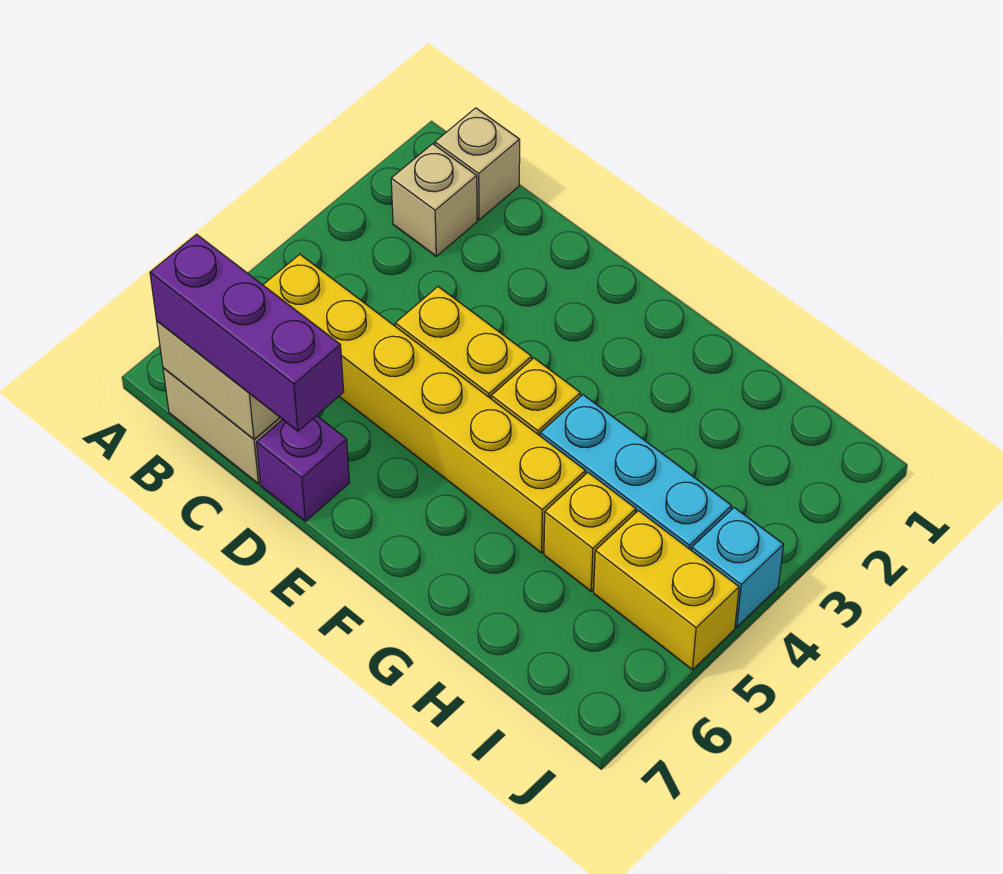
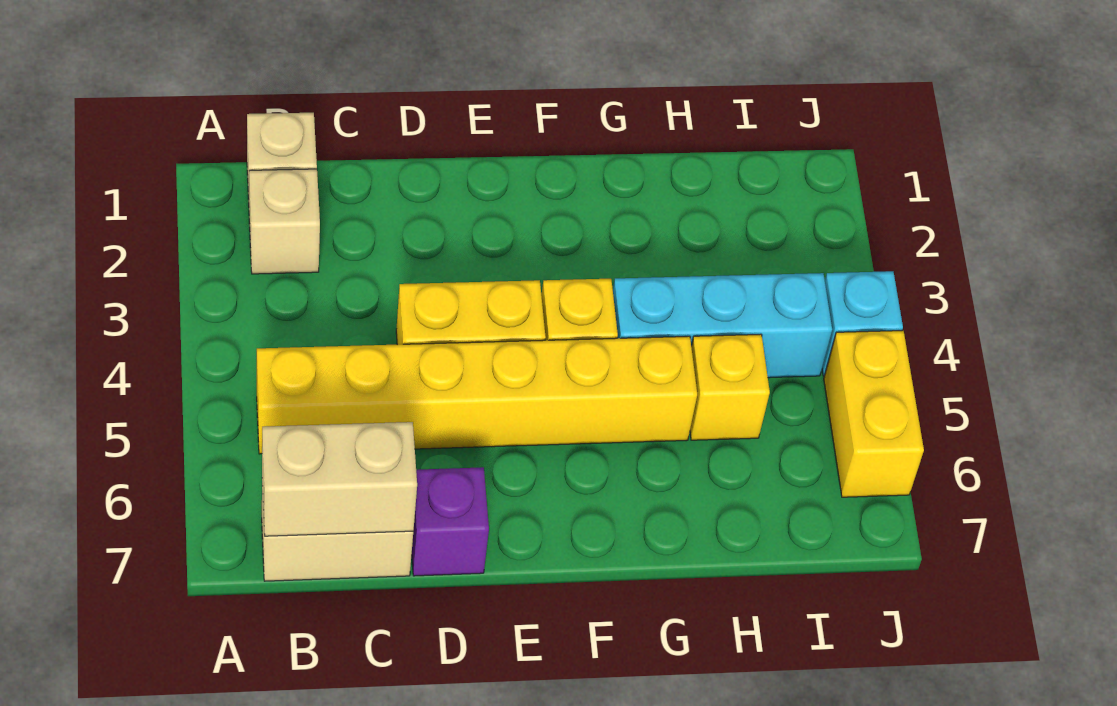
purple brick B7:D7 level 3 -> none
yellow brick I5:J5 level 1 -> yellow brick J5:J6 level 1

